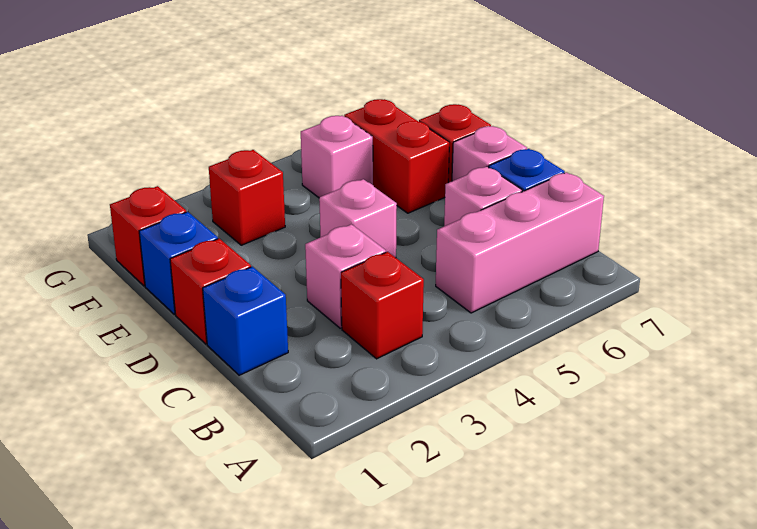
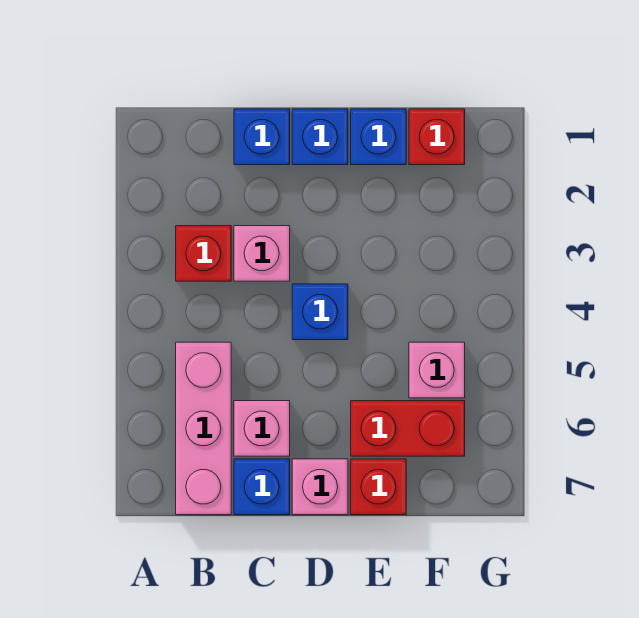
red brick D1 level 1 -> blue brick D1 level 1
pink brick D4 level 1 -> blue brick D4 level 1
red brick F3 level 1 -> none

